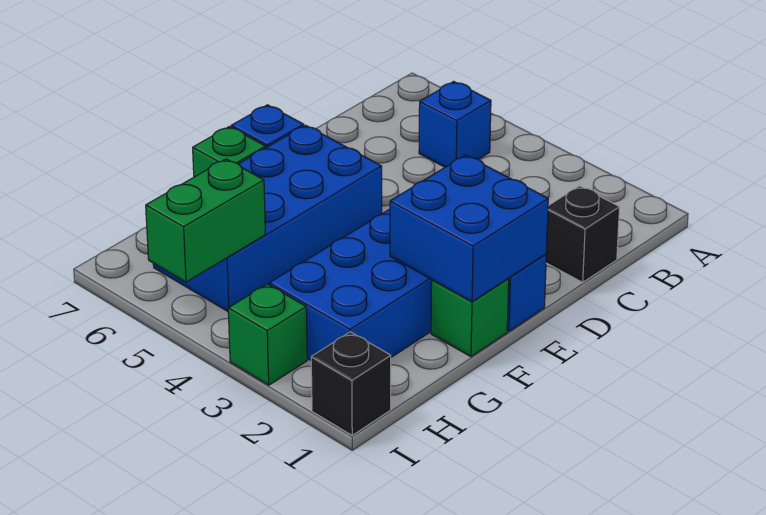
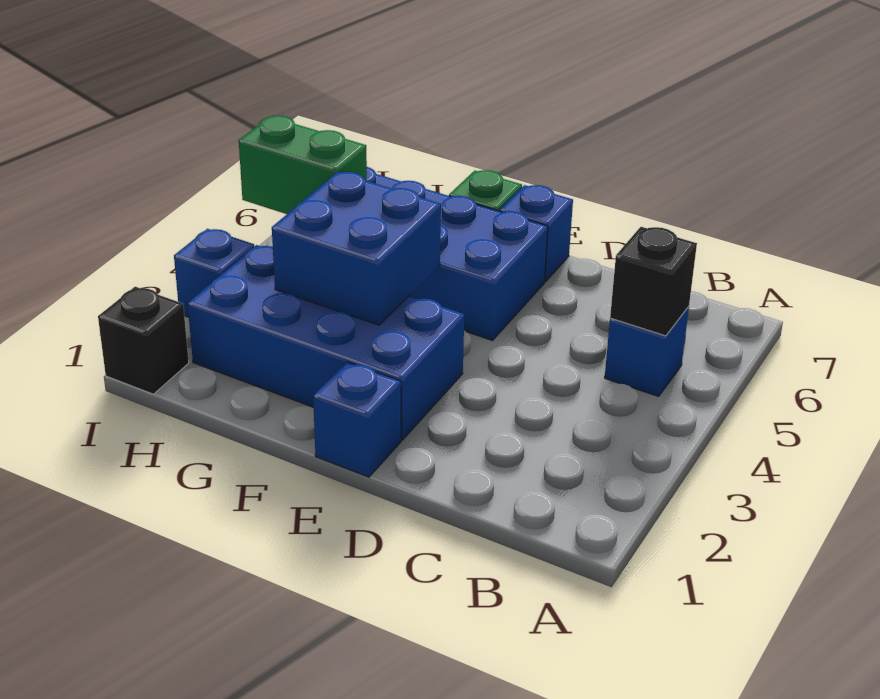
black brick C1 level 1 -> black brick B5 level 2
blue brick E1:F2 level 2 -> blue brick F3:G4 level 2
green brick F1 level 1 -> none
green brick I3 level 1 -> blue brick I3 level 1

